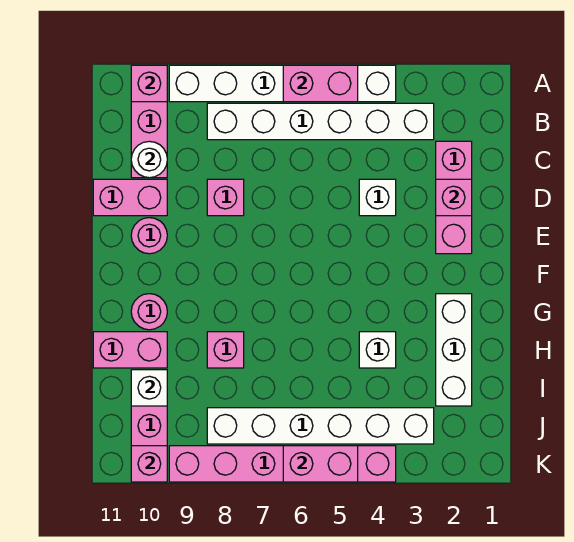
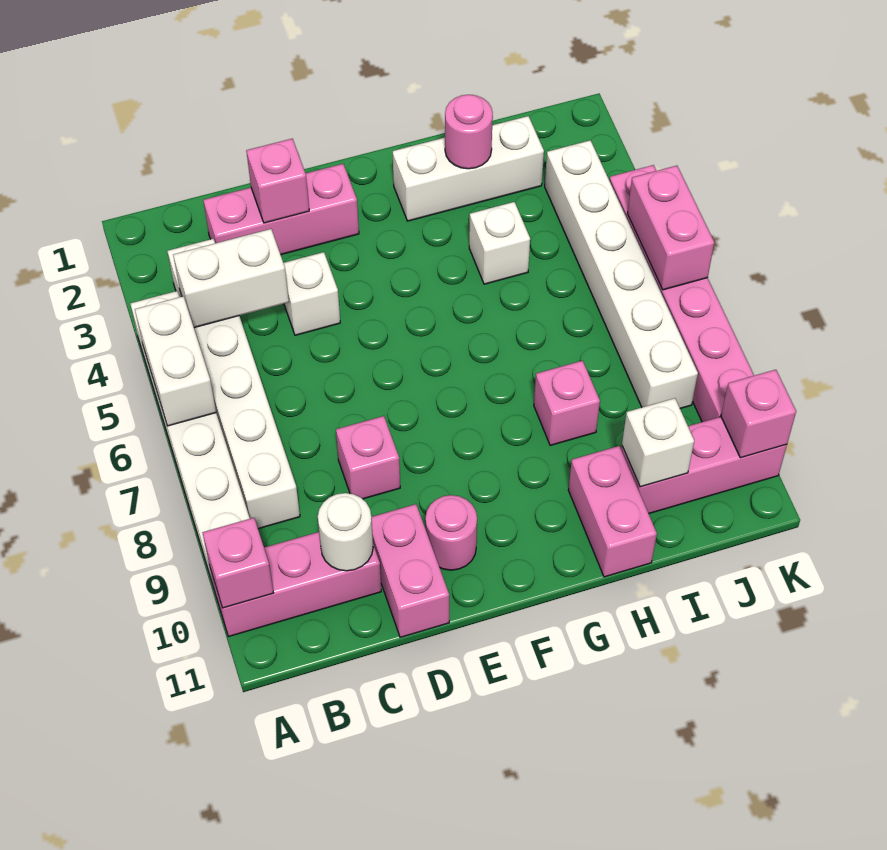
pink brick A5:A6 level 2 -> white brick A5:A6 level 2
none -> white brick B4:C4 level 2
pink round brick G10 level 1 -> pink round brick H2 level 2

